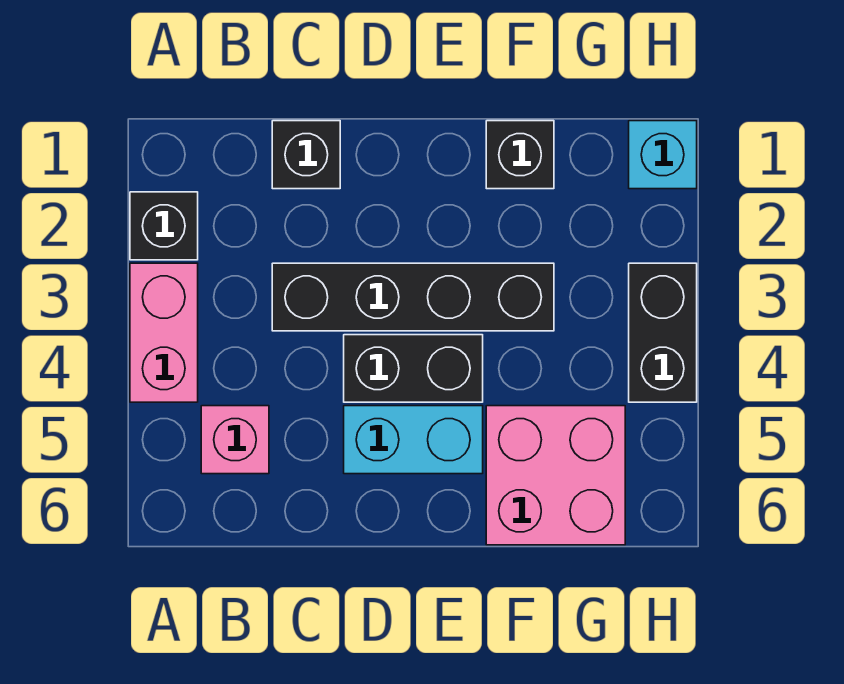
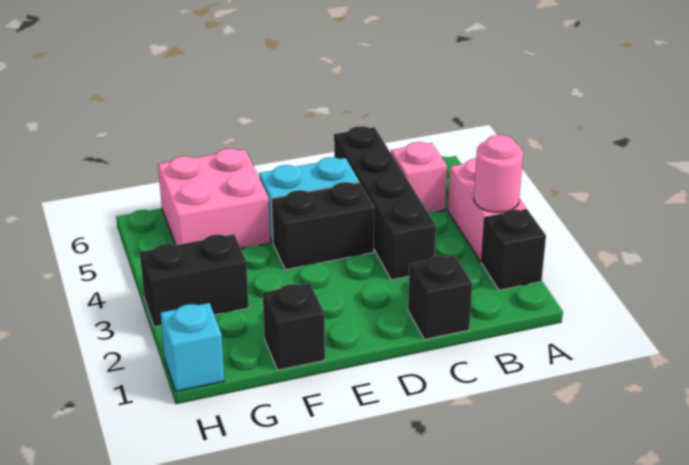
none -> pink round brick A3 level 2
black brick C3:F3 level 1 -> black brick C3:C6 level 1
black brick H3:H4 level 1 -> black brick G3:H3 level 1

